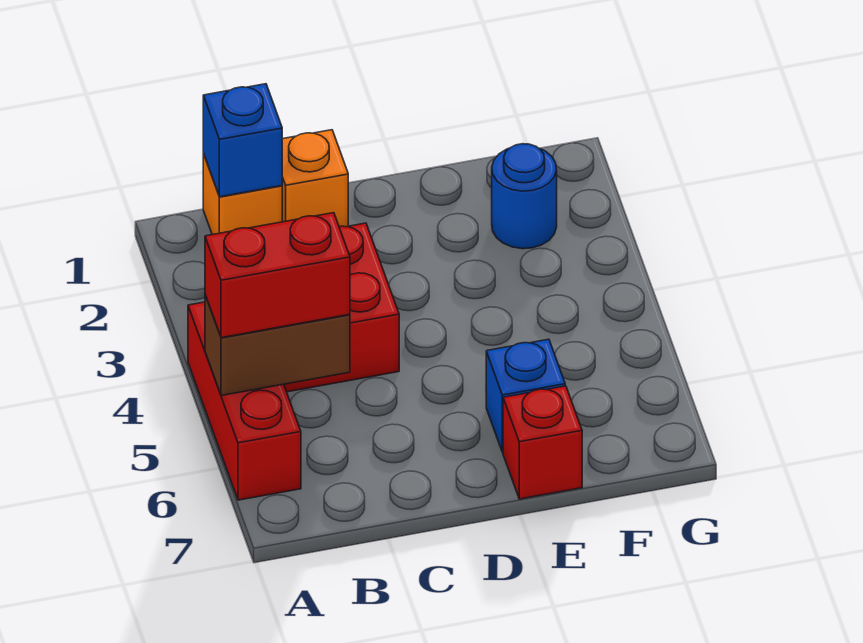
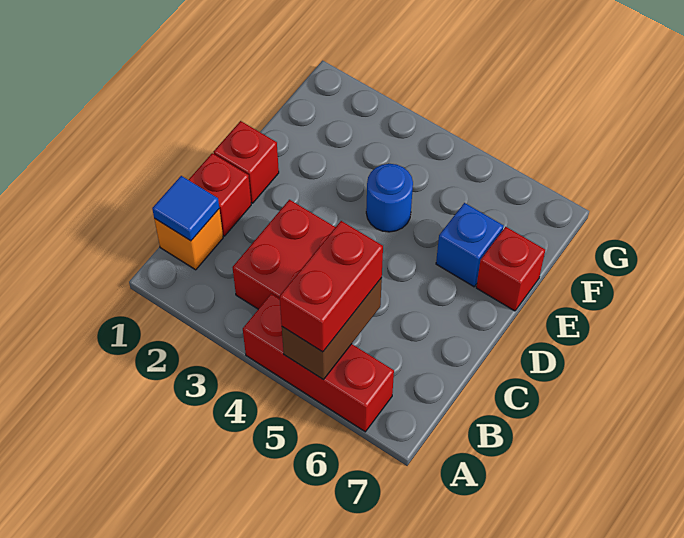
blue brick B1 level 2 -> blue tile B1 level 2
orange brick C1 level 1 -> red brick C1 level 1
none -> red brick D1 level 1
blue round brick F2 level 1 -> blue round brick E4 level 1

